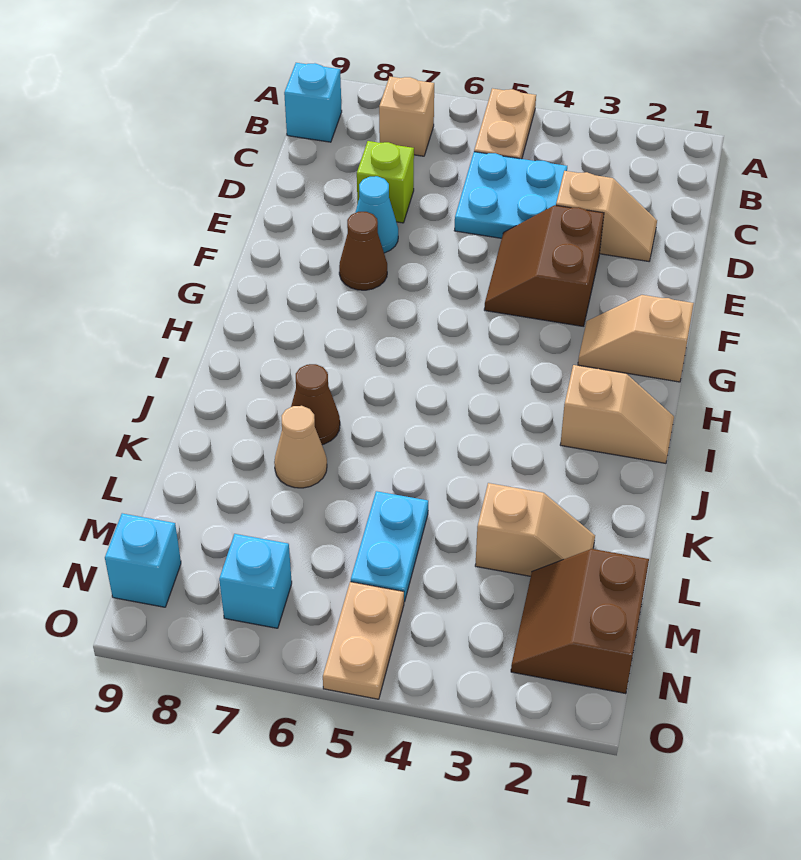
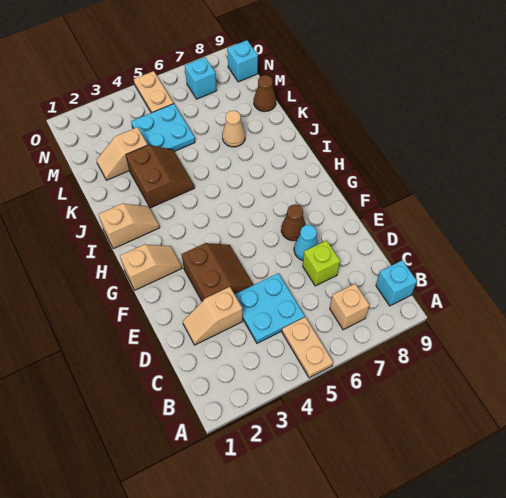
tan slope I1:I2 level 1 top 2 -> tan slope I1:I2 level 1 top 1
brown cone J7 level 1 -> brown cone L9 level 1
cyan plate L5:M5 level 1 -> cyan plate L4:M5 level 1
brown slope M1:N2 level 1 top 1 -> brown slope J3:K4 level 1 top 3

